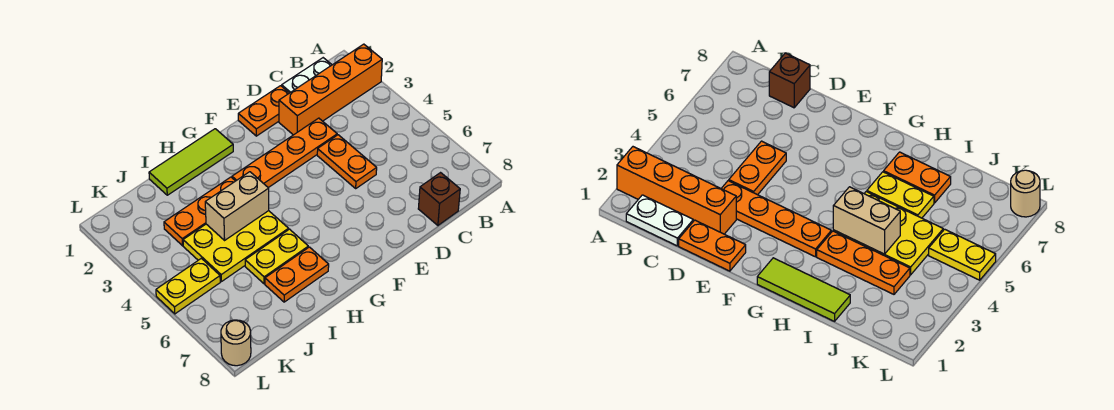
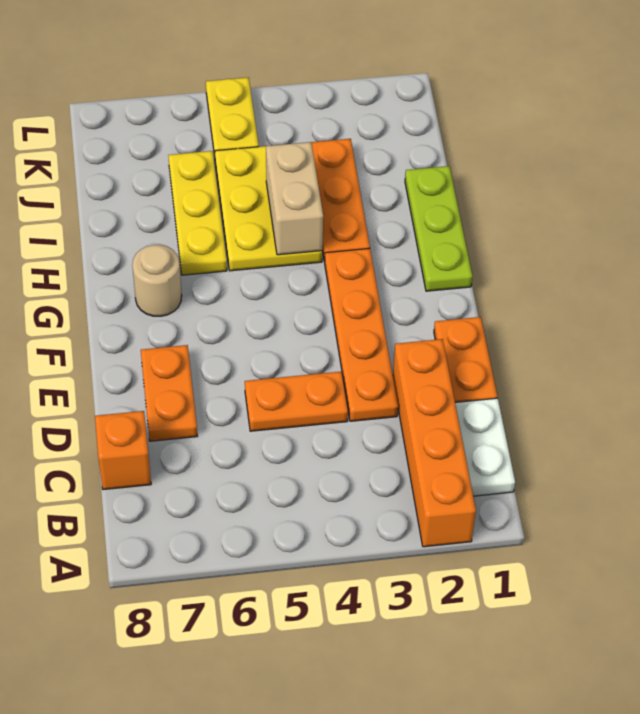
brown brick C8 level 1 -> orange brick C8 level 1
lime tile G1:I1 level 1 -> lime plate G1:I1 level 1
yellow plate H6:I6 level 1 -> yellow plate H6:J6 level 1
orange plate H7:I7 level 1 -> orange plate D7:E7 level 1
tan round brick L8 level 1 -> tan round brick G7 level 1

